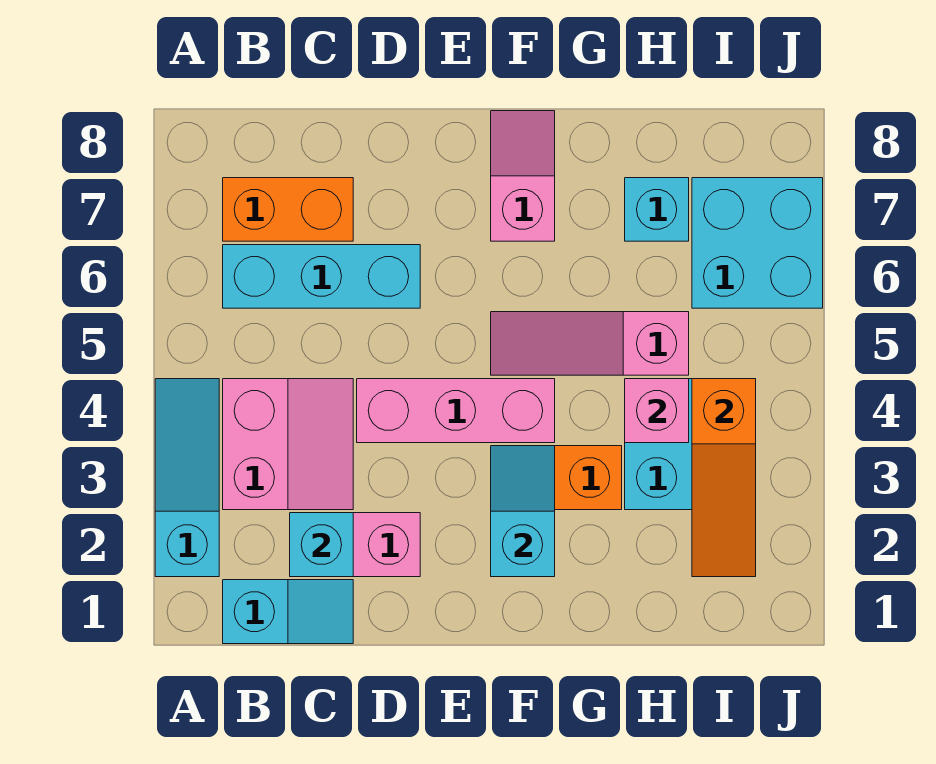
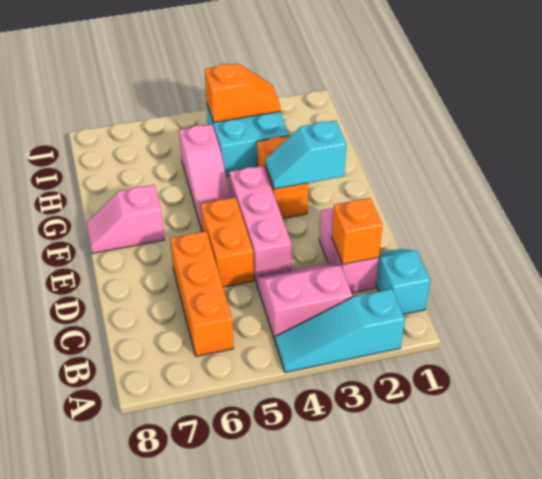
cyan brick B6:D6 level 1 -> orange brick B6:D6 level 1
orange brick B7:C7 level 1 -> orange brick D5:E5 level 1
cyan brick C2 level 2 -> orange brick C2 level 2
pink brick H4 level 2 -> none
cyan brick H7 level 1 -> none
orange slope I2:I4 level 2 top 4 -> orange slope I3:I4 level 2 top 4
cyan brick I6:J7 level 1 -> none

